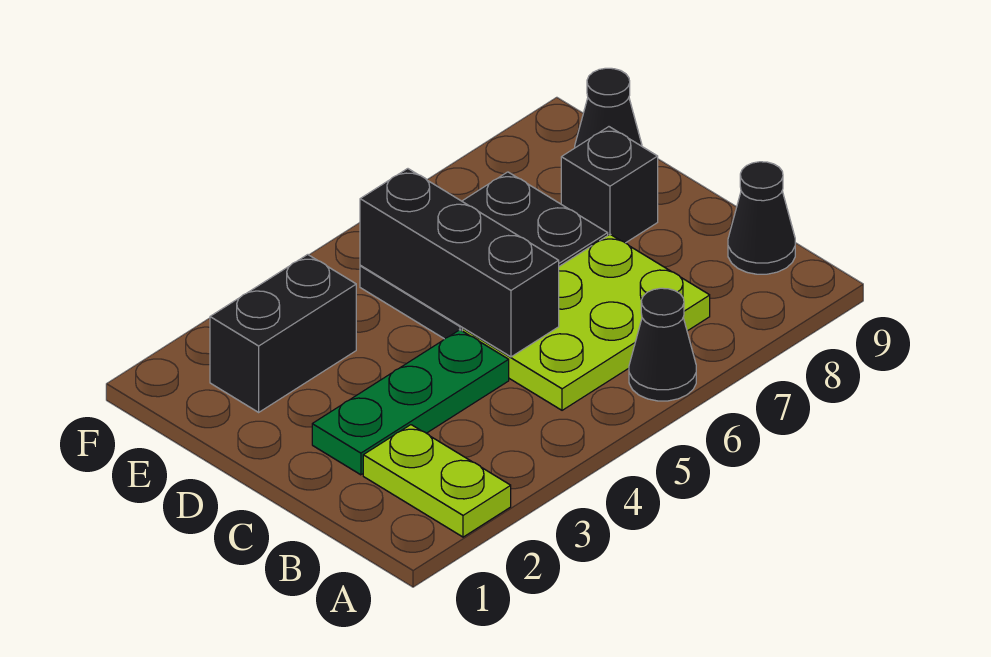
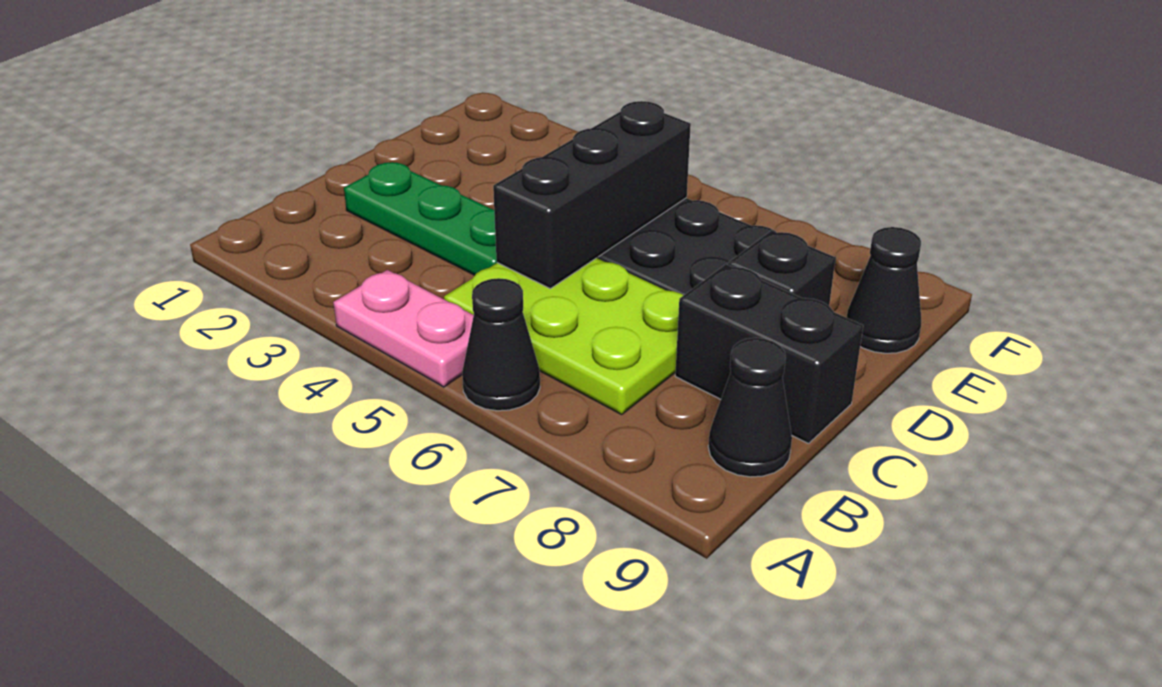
lime plate A2:B2 level 1 -> none
none -> pink plate A4:A5 level 1
black brick E2:E3 level 1 -> black brick C8:C9 level 1

